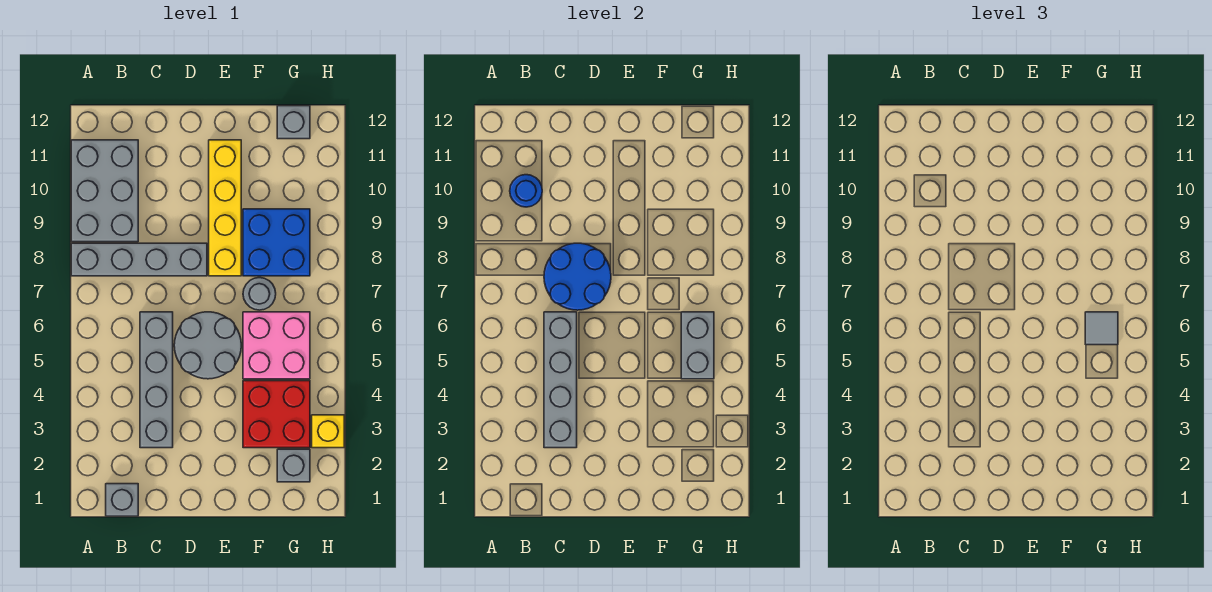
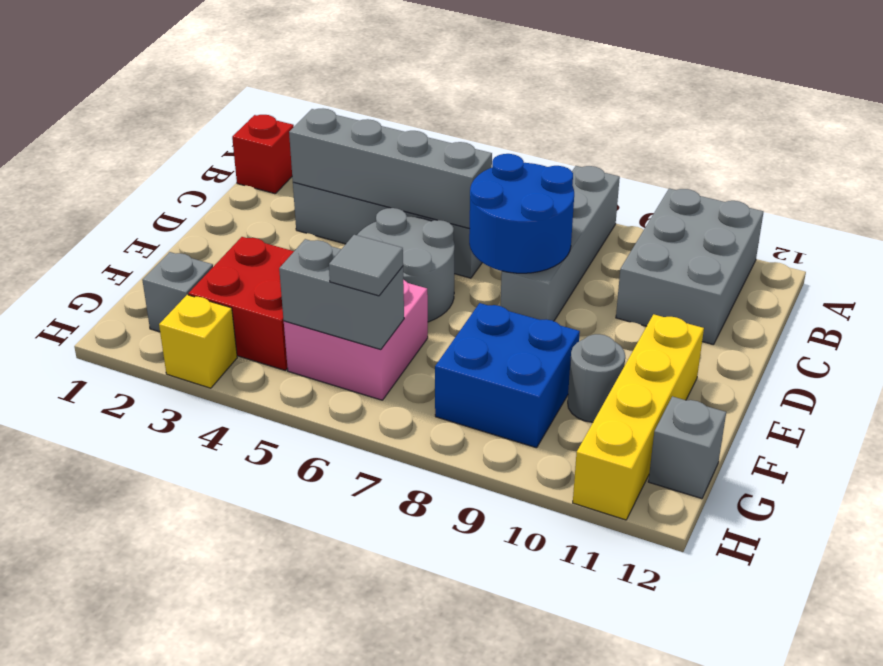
grey brick A9:B11 level 1 -> grey brick A10:C11 level 1
grey brick B1 level 1 -> red brick B1 level 1
blue round brick B10 level 2 -> none
yellow brick E8:E11 level 1 -> yellow brick E11:H11 level 1
grey round brick F7 level 1 -> grey round brick F10 level 1

